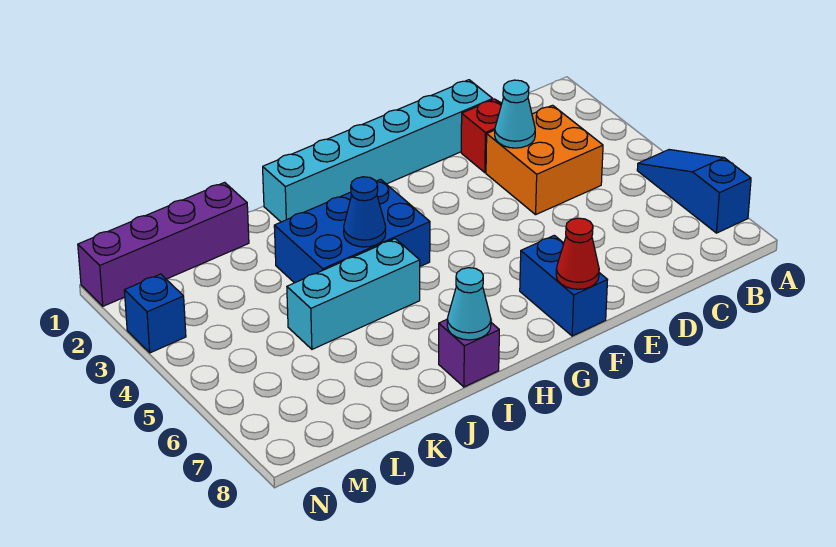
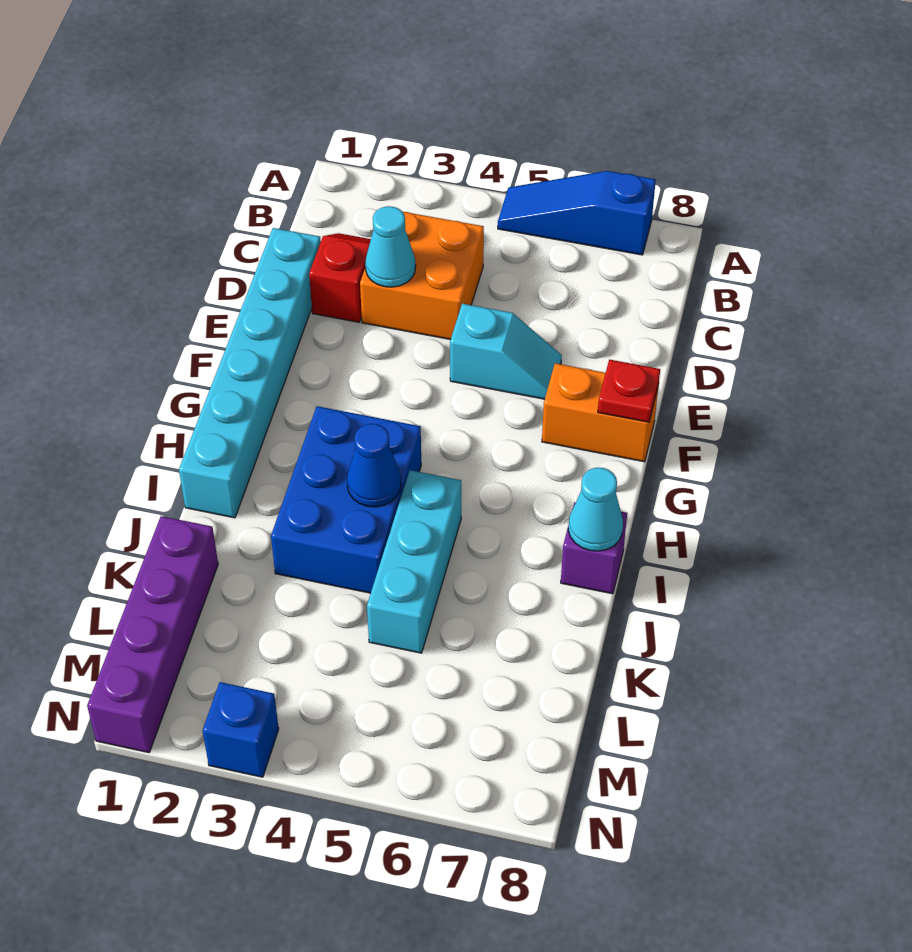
none -> cyan slope E5:E6 level 1 top 5
blue brick F7:F8 level 1 -> orange brick F7:F8 level 1
red cone F8 level 2 -> red plate F8 level 2

